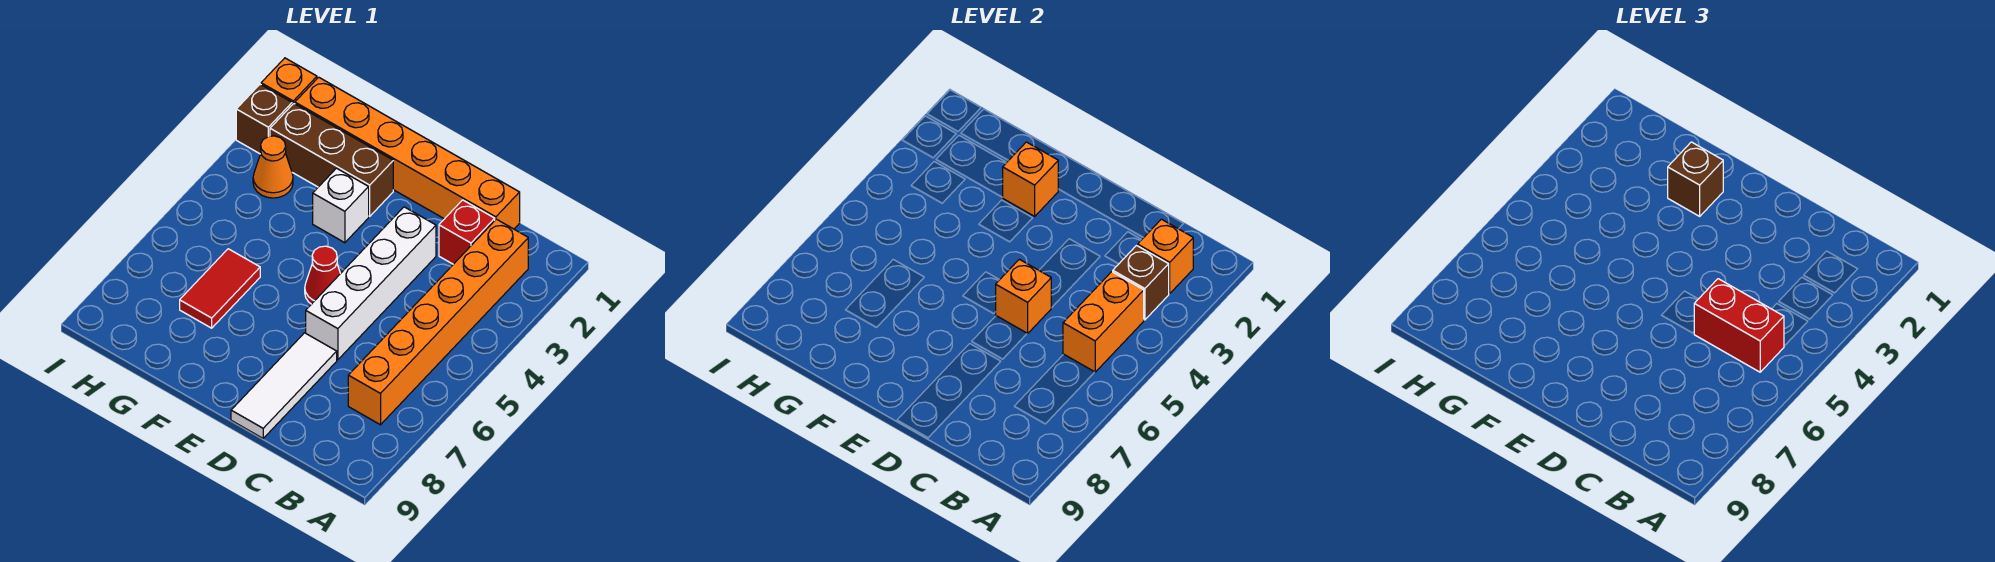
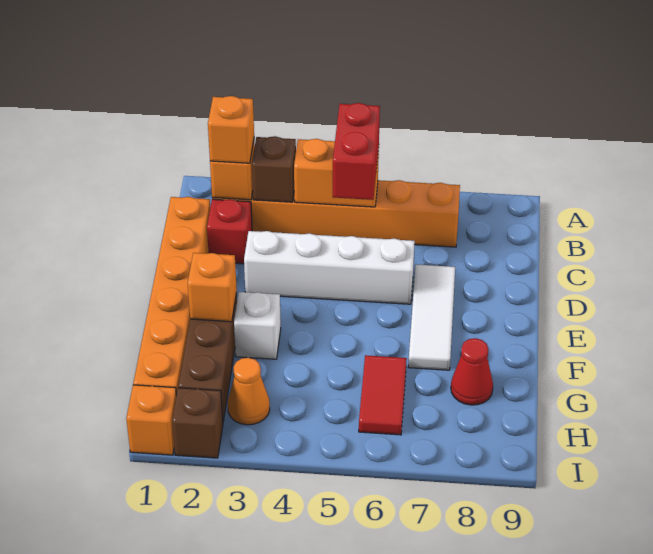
orange brick D5 level 2 -> orange brick B2 level 3
white tile D7:D9 level 1 -> white tile D7:F7 level 1
red cone E5 level 1 -> red cone G8 level 1
brown brick F2 level 3 -> none
red tile G6:G7 level 1 -> red tile G6:H6 level 1

